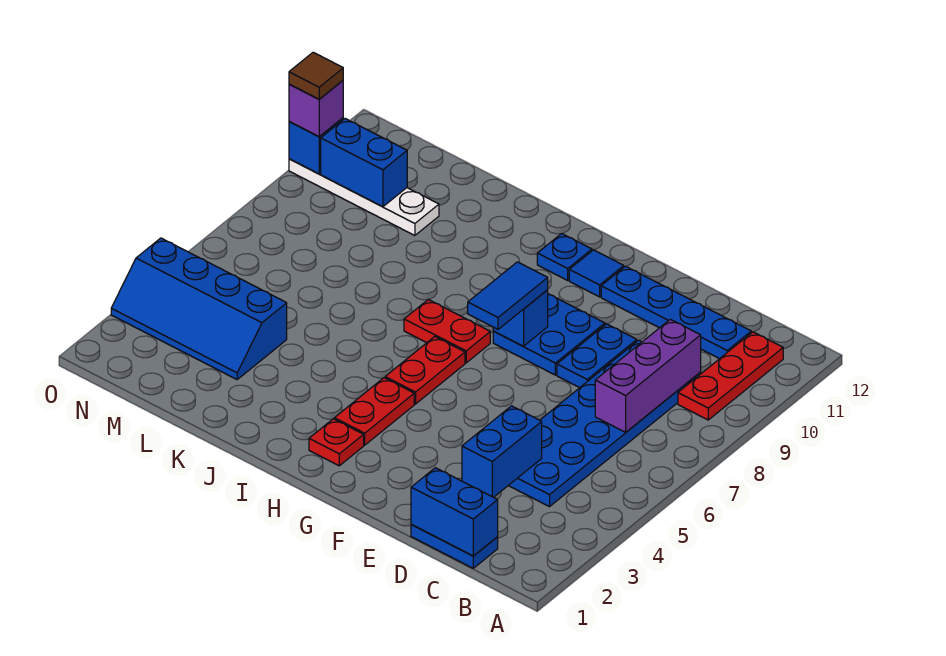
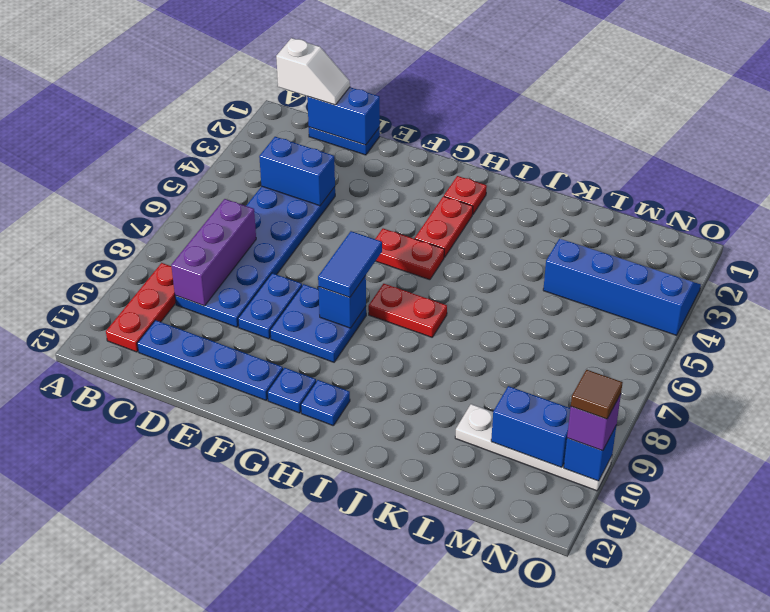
none -> white slope B1:C1 level 3 top B
blue brick D3:D4 level 2 -> blue brick C4:D4 level 2
blue tile G11 level 1 -> blue plate G11 level 1
red plate H5:H6 level 1 -> red plate G5:H5 level 1

